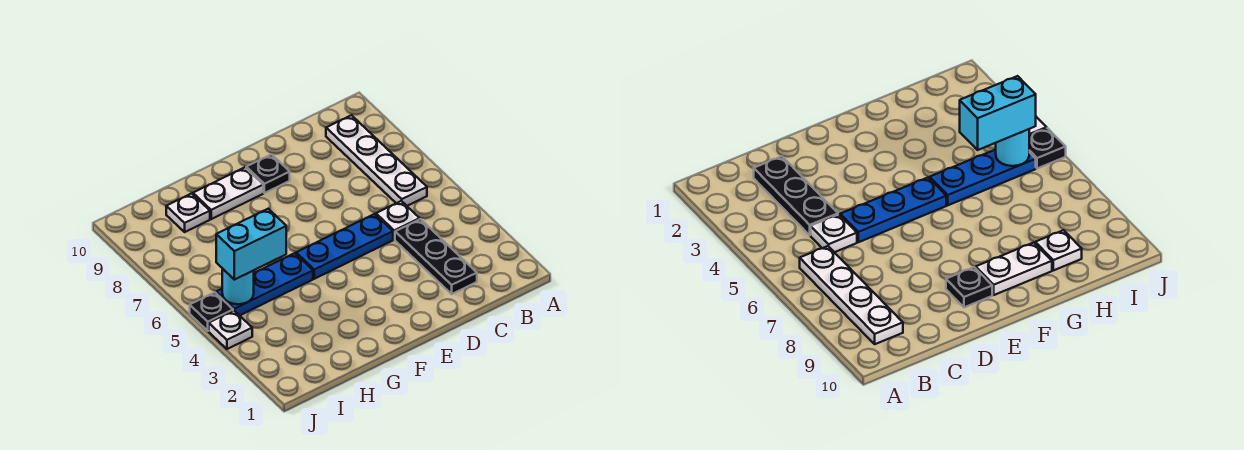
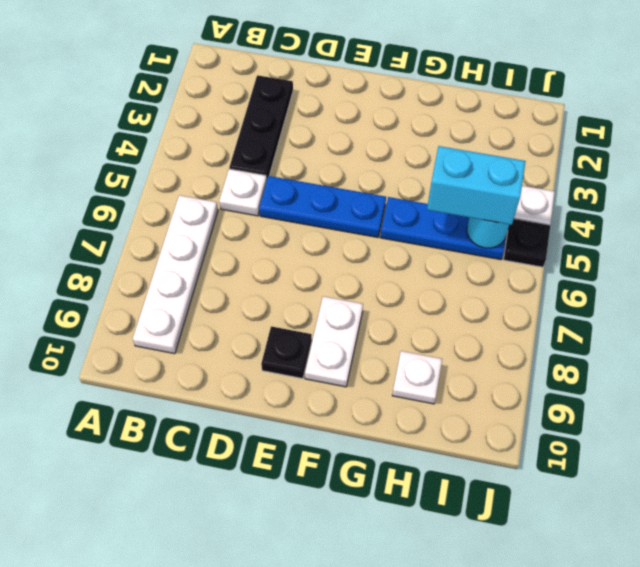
white plate F9:G9 level 1 -> white plate F8:F9 level 1

